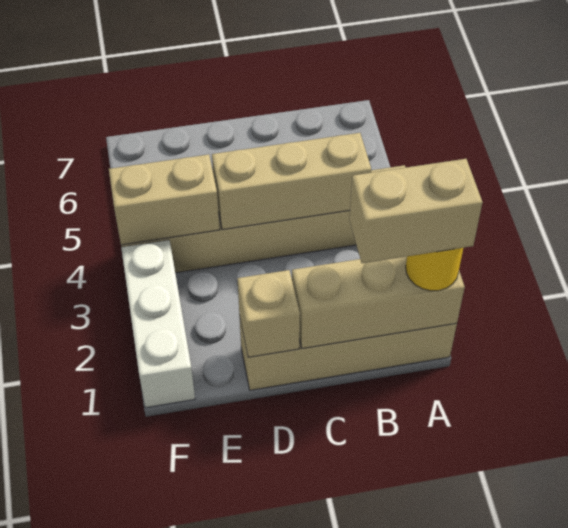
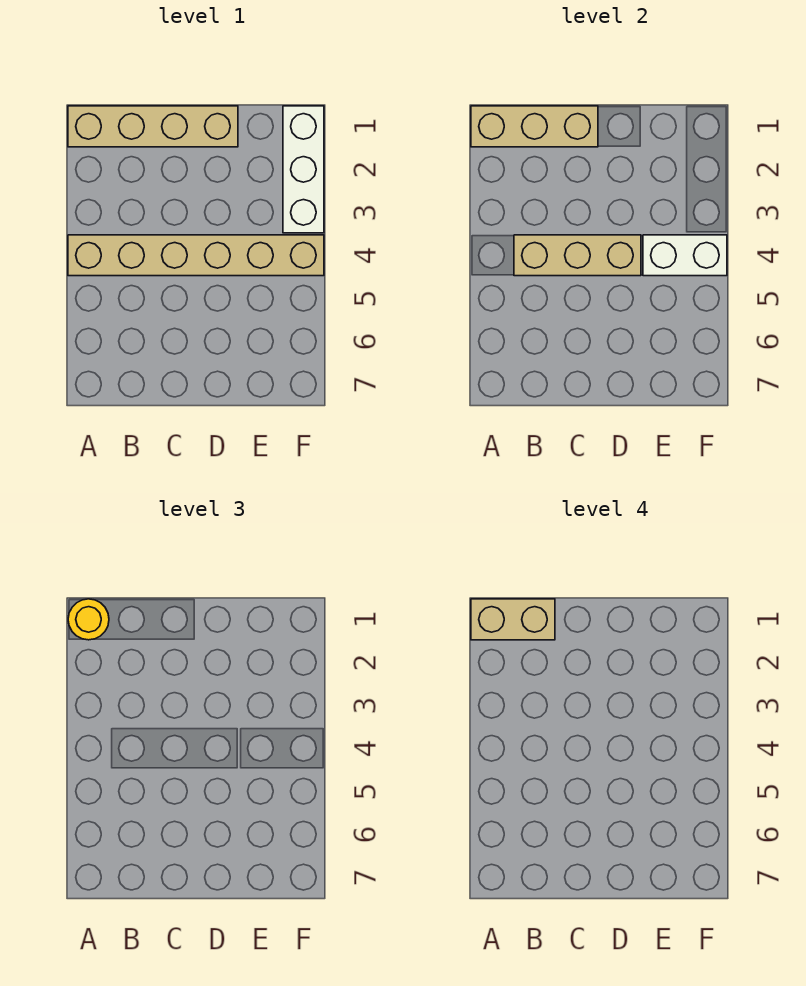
tan brick D1 level 2 -> none
tan brick E4:F4 level 2 -> white brick E4:F4 level 2

